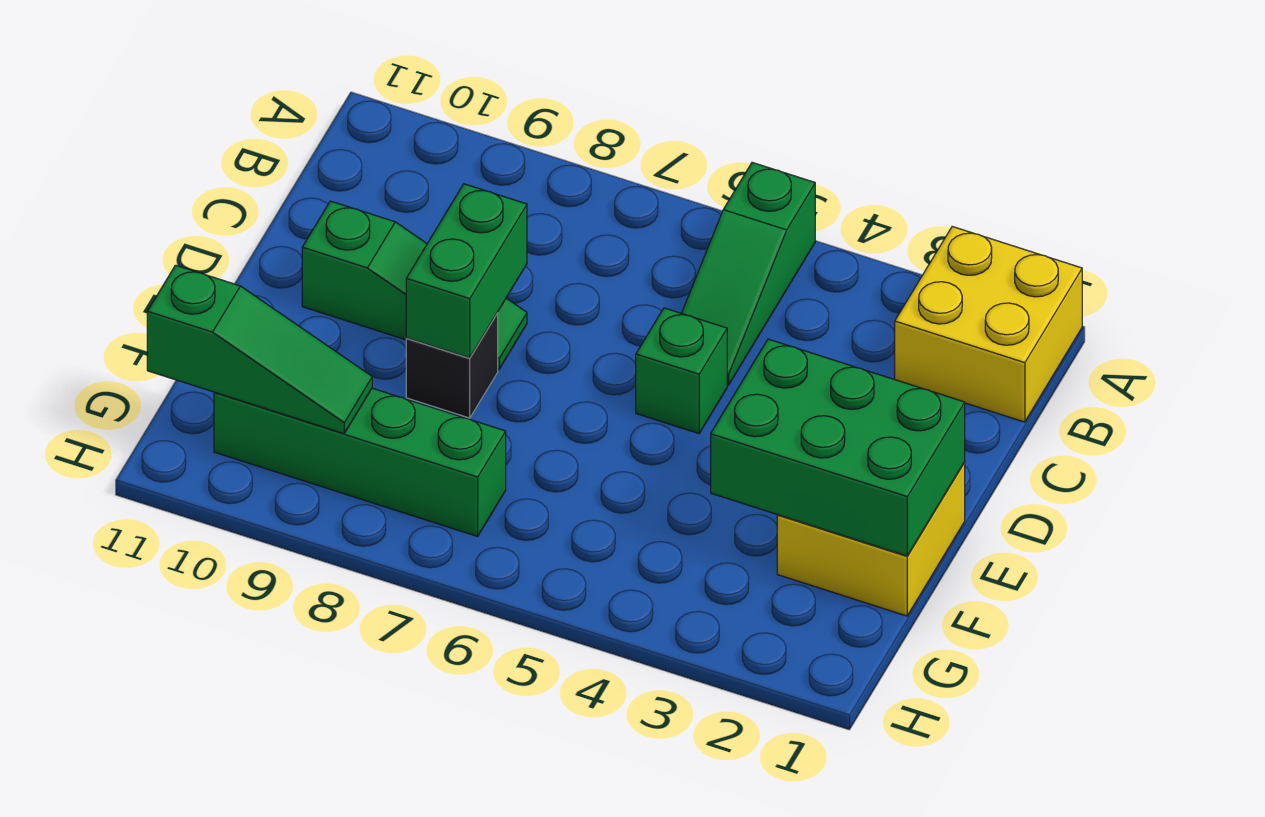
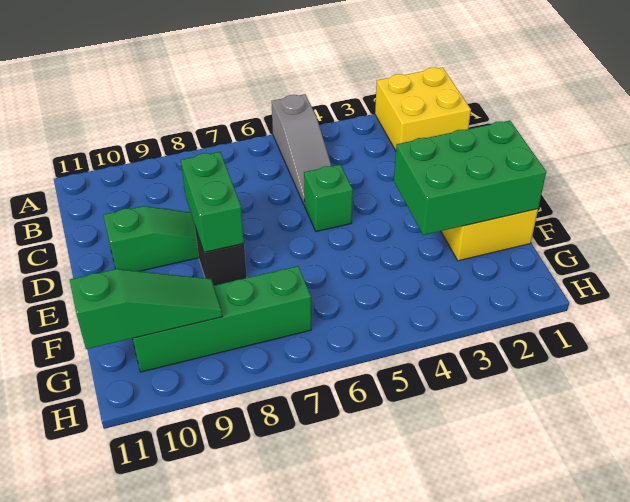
green slope A5:C5 level 1 top A -> grey slope A5:C5 level 1 top A

